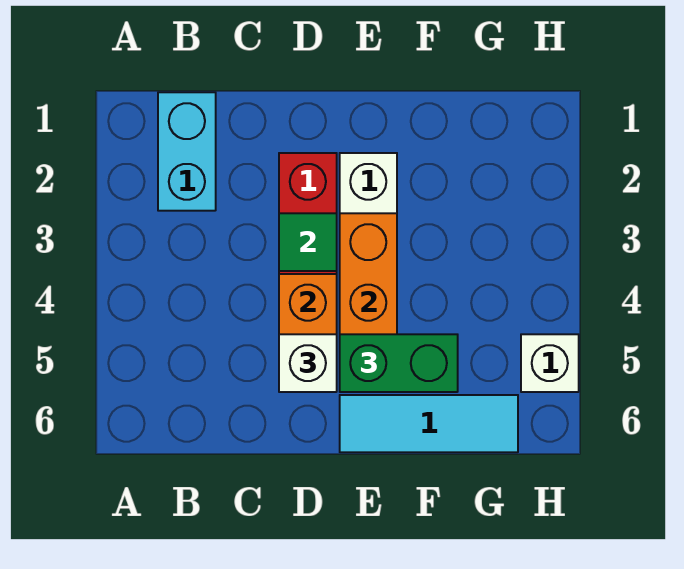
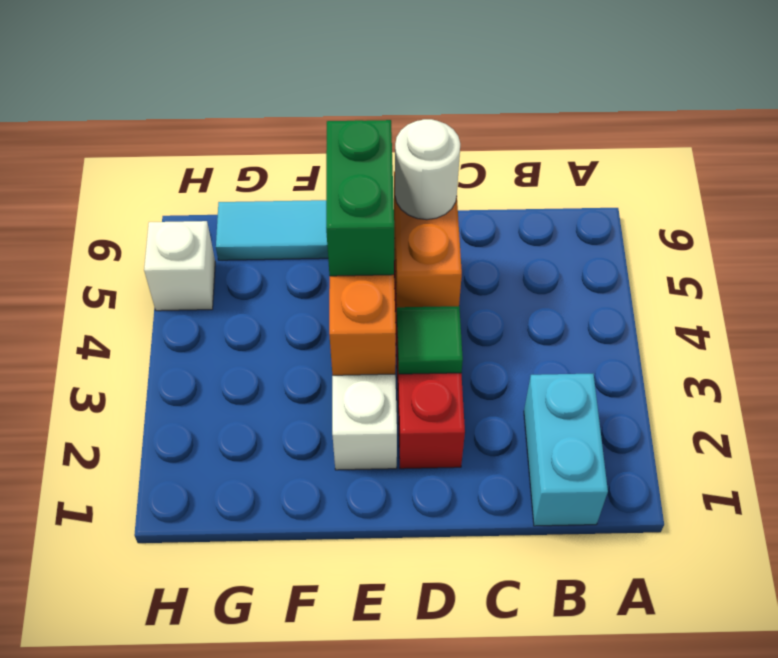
white brick D5 level 3 -> white round brick D5 level 3
green brick E5:F5 level 3 -> green brick E4:E5 level 3

